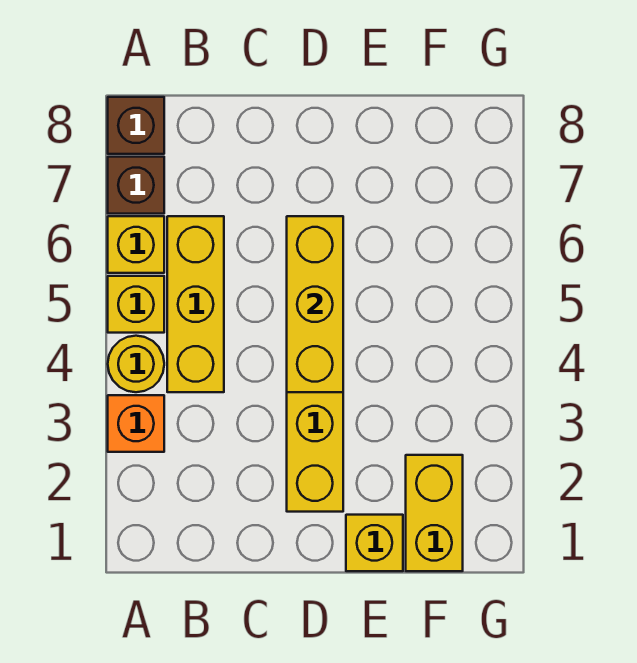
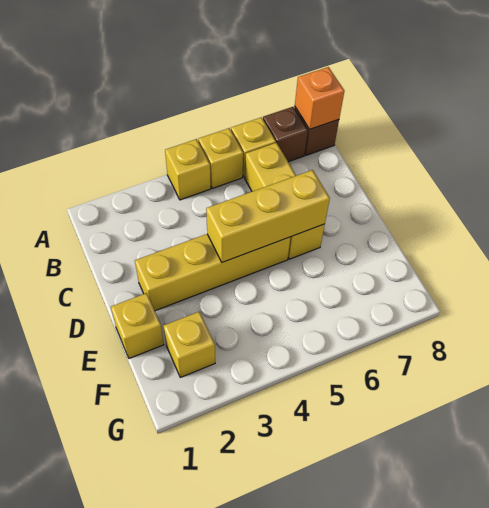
orange brick A3 level 1 -> orange brick A8 level 2
yellow round brick A4 level 1 -> yellow brick A4 level 1
yellow brick B4:B6 level 1 -> yellow brick B6:D6 level 1
yellow brick F1:F2 level 1 -> yellow brick F2 level 1

